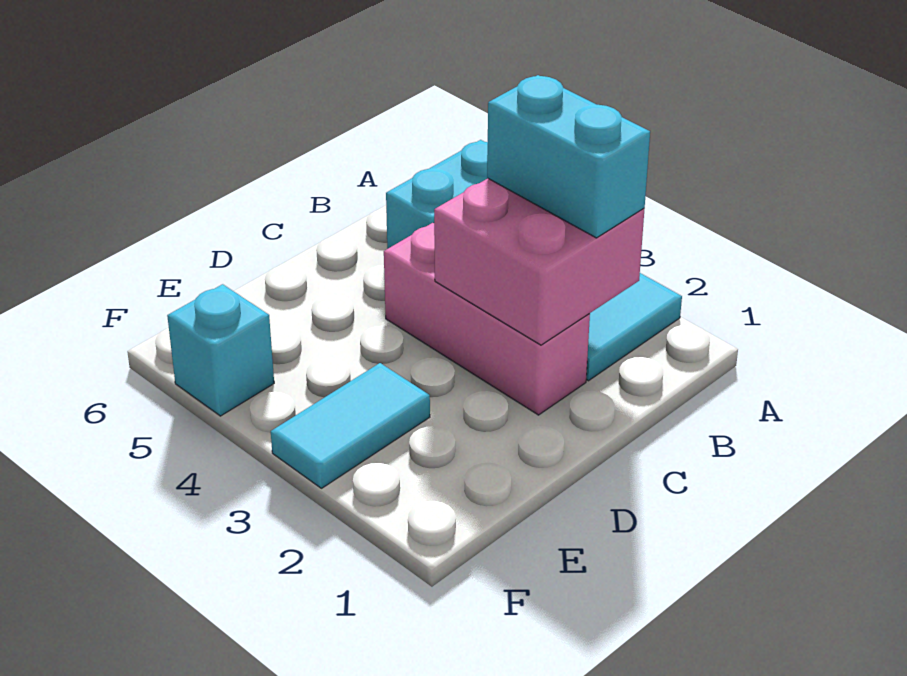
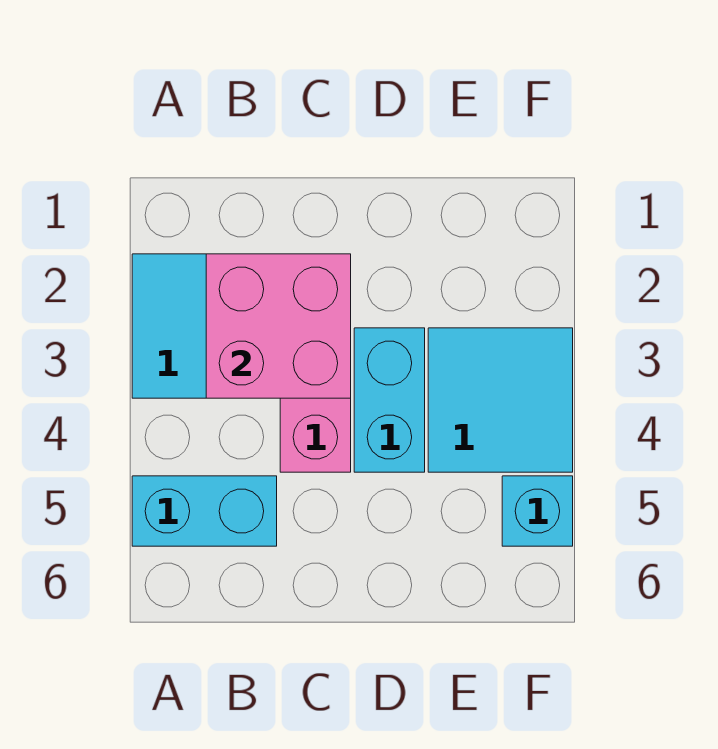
cyan brick B2:B3 level 3 -> cyan brick D3:D4 level 1
cyan tile E3:F3 level 1 -> cyan tile E3:F4 level 1

